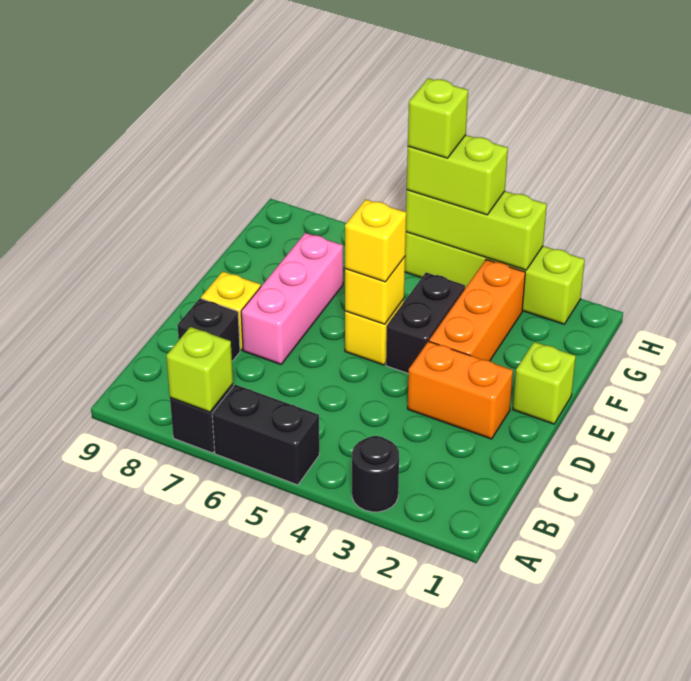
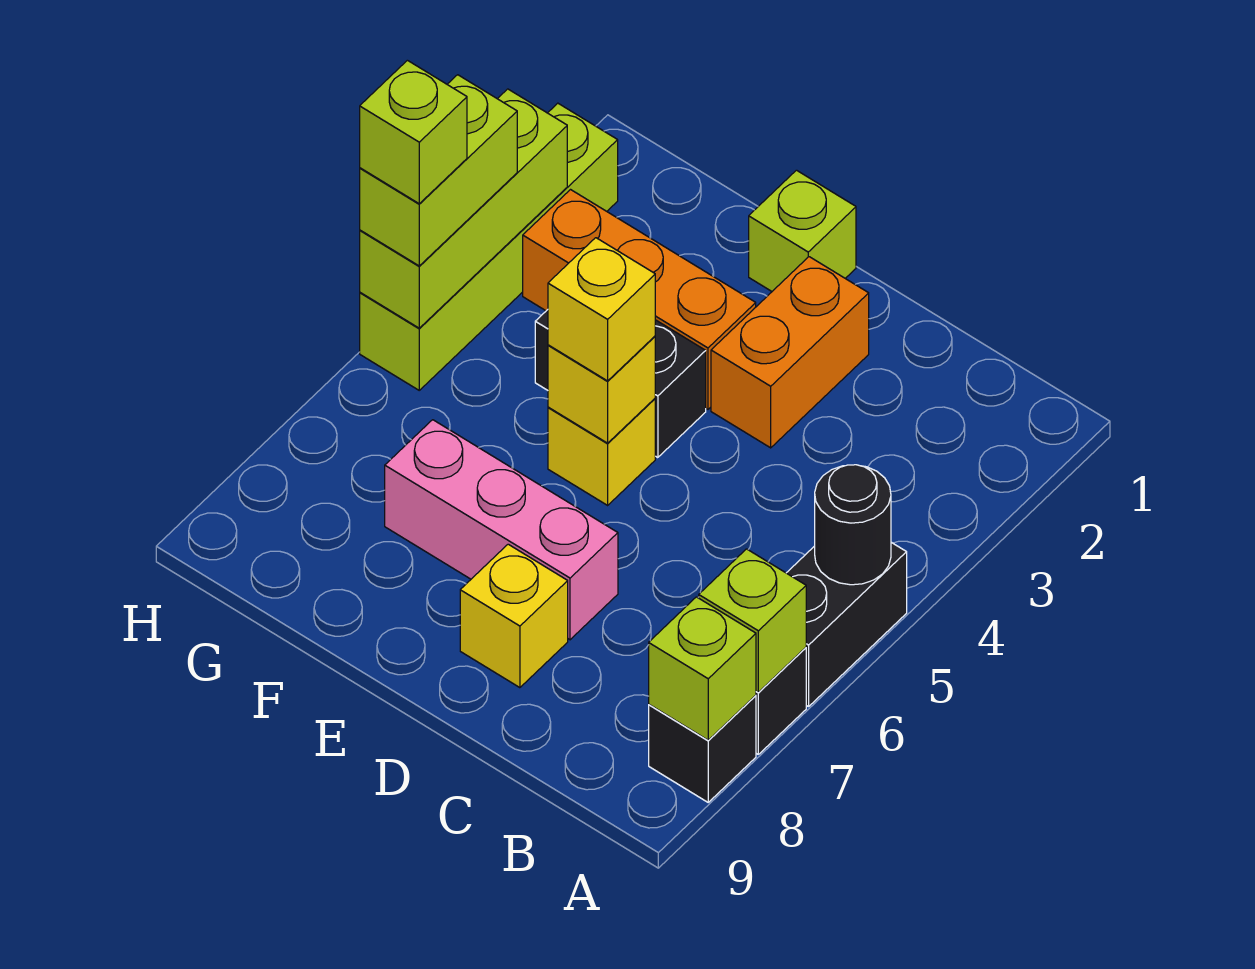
black round brick A3 level 1 -> black round brick A5 level 2
none -> lime brick A8 level 2
black brick C8 level 1 -> black brick A8 level 1

